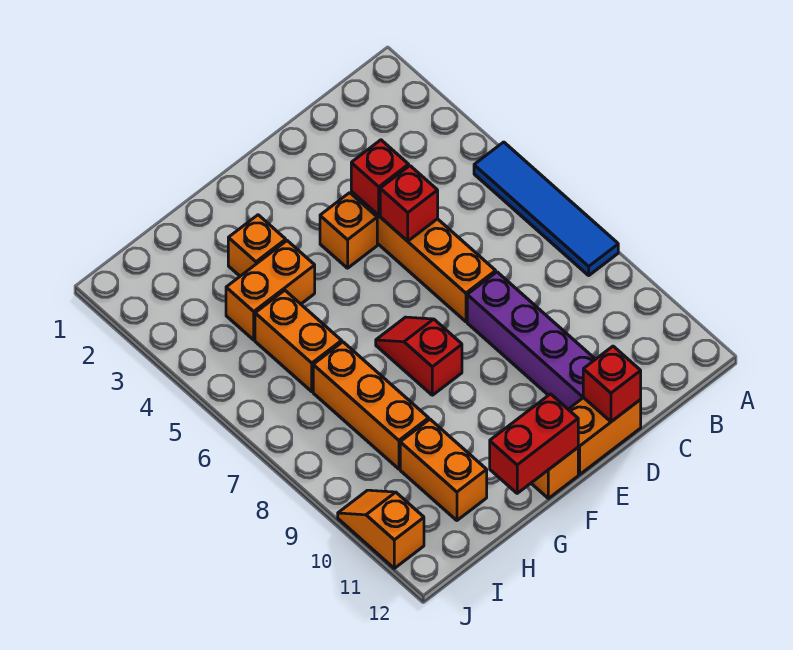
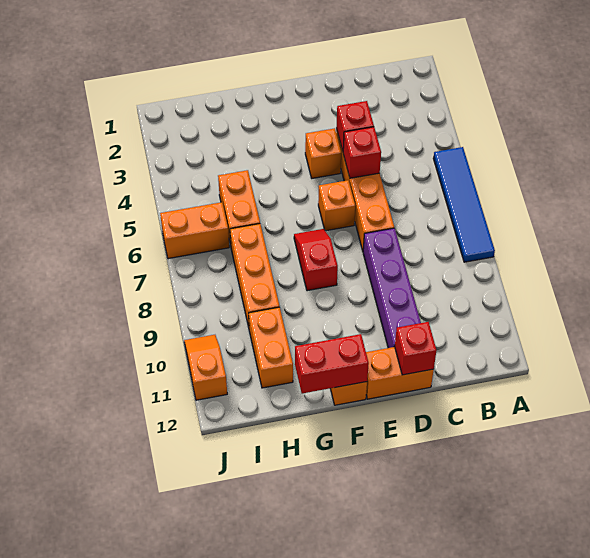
orange brick G3 level 1 -> orange brick E6 level 1
orange brick G4:H4 level 1 -> orange brick I6:J6 level 1

